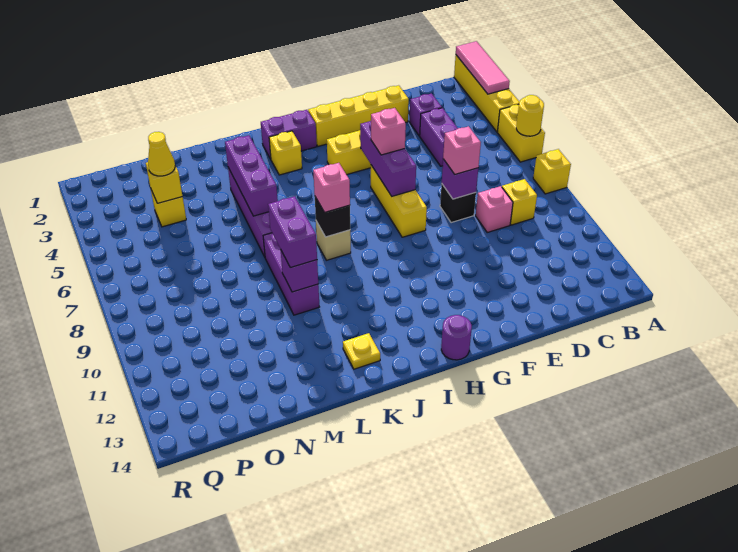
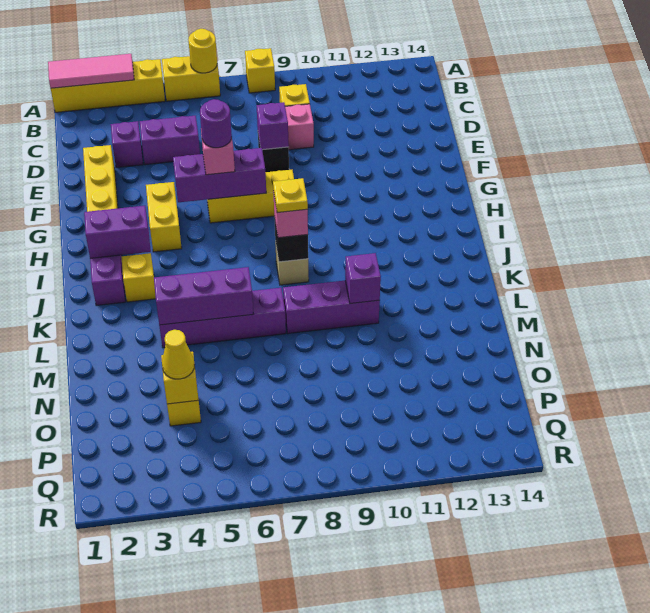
pink brick E8 level 3 -> none
purple round brick H14 level 1 -> purple round brick G6 level 4
yellow plate K13 level 1 -> yellow plate J8 level 4
purple brick L9:L10 level 3 -> purple brick I2:I3 level 2

